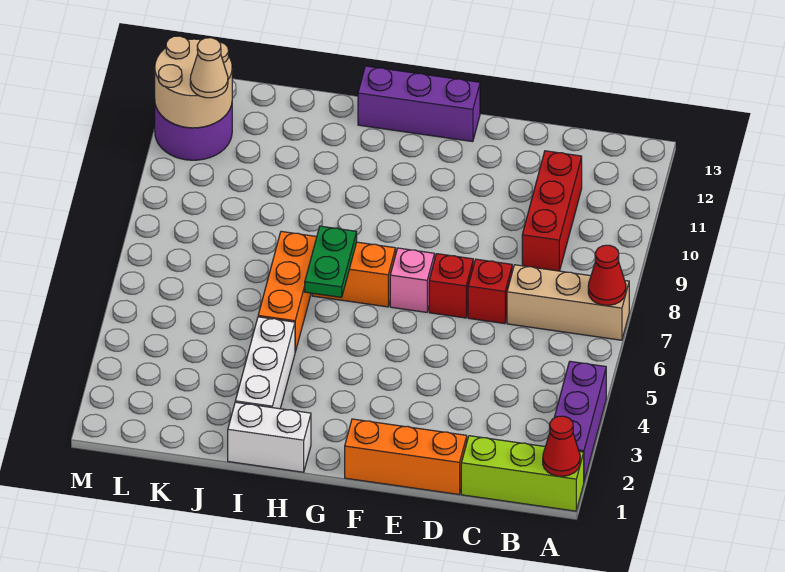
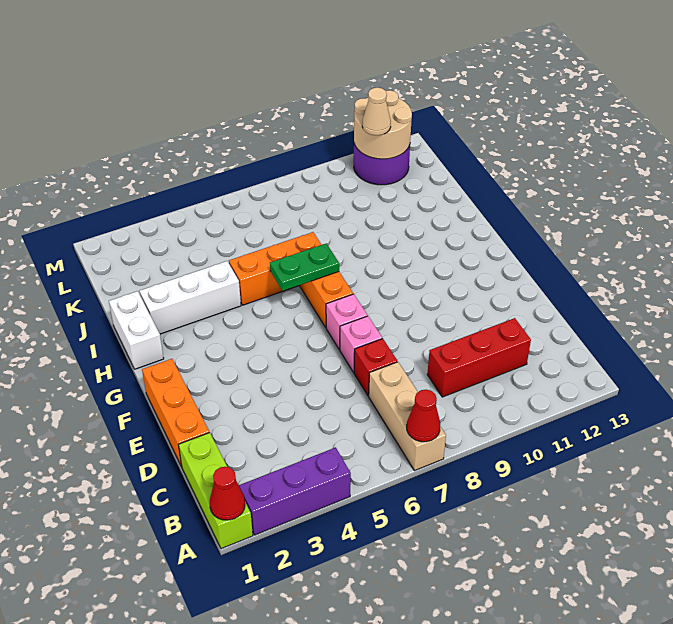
red brick E7 level 1 -> pink brick E7 level 1
purple brick F13:H13 level 1 -> none

